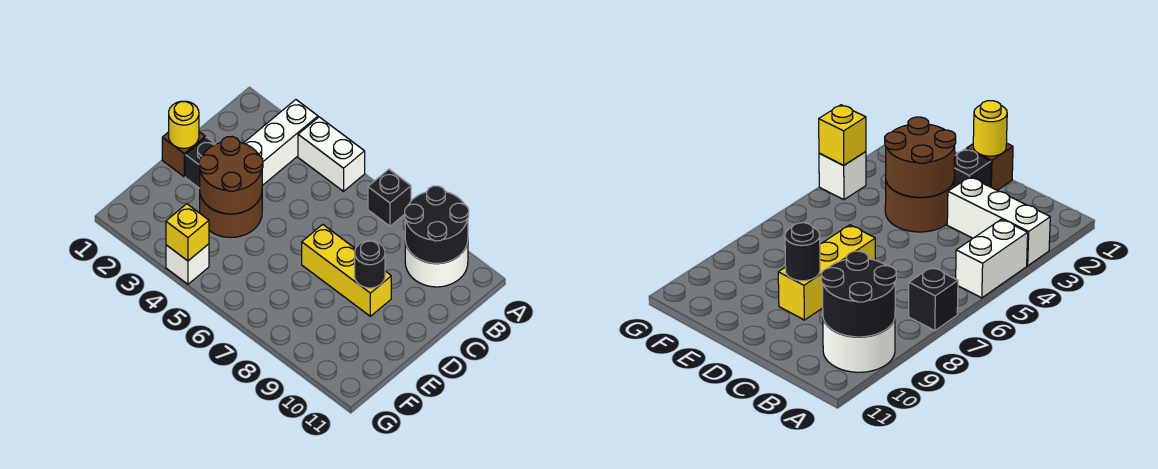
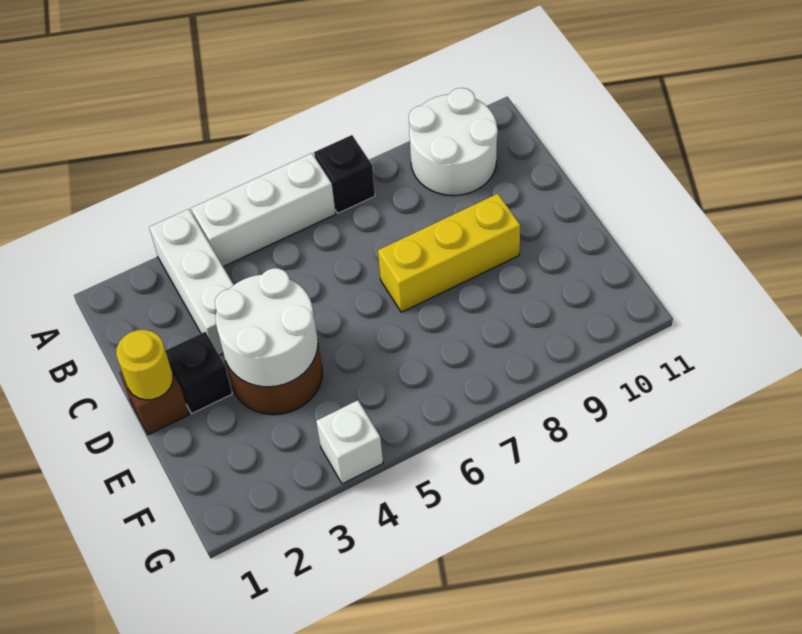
white brick A4:A5 level 1 -> white brick A4:A6 level 1
black round brick A9:B10 level 2 -> none
brown round brick D3:E4 level 2 -> white round brick D3:E4 level 2
black round brick D9 level 2 -> none
yellow brick G4 level 2 -> none

